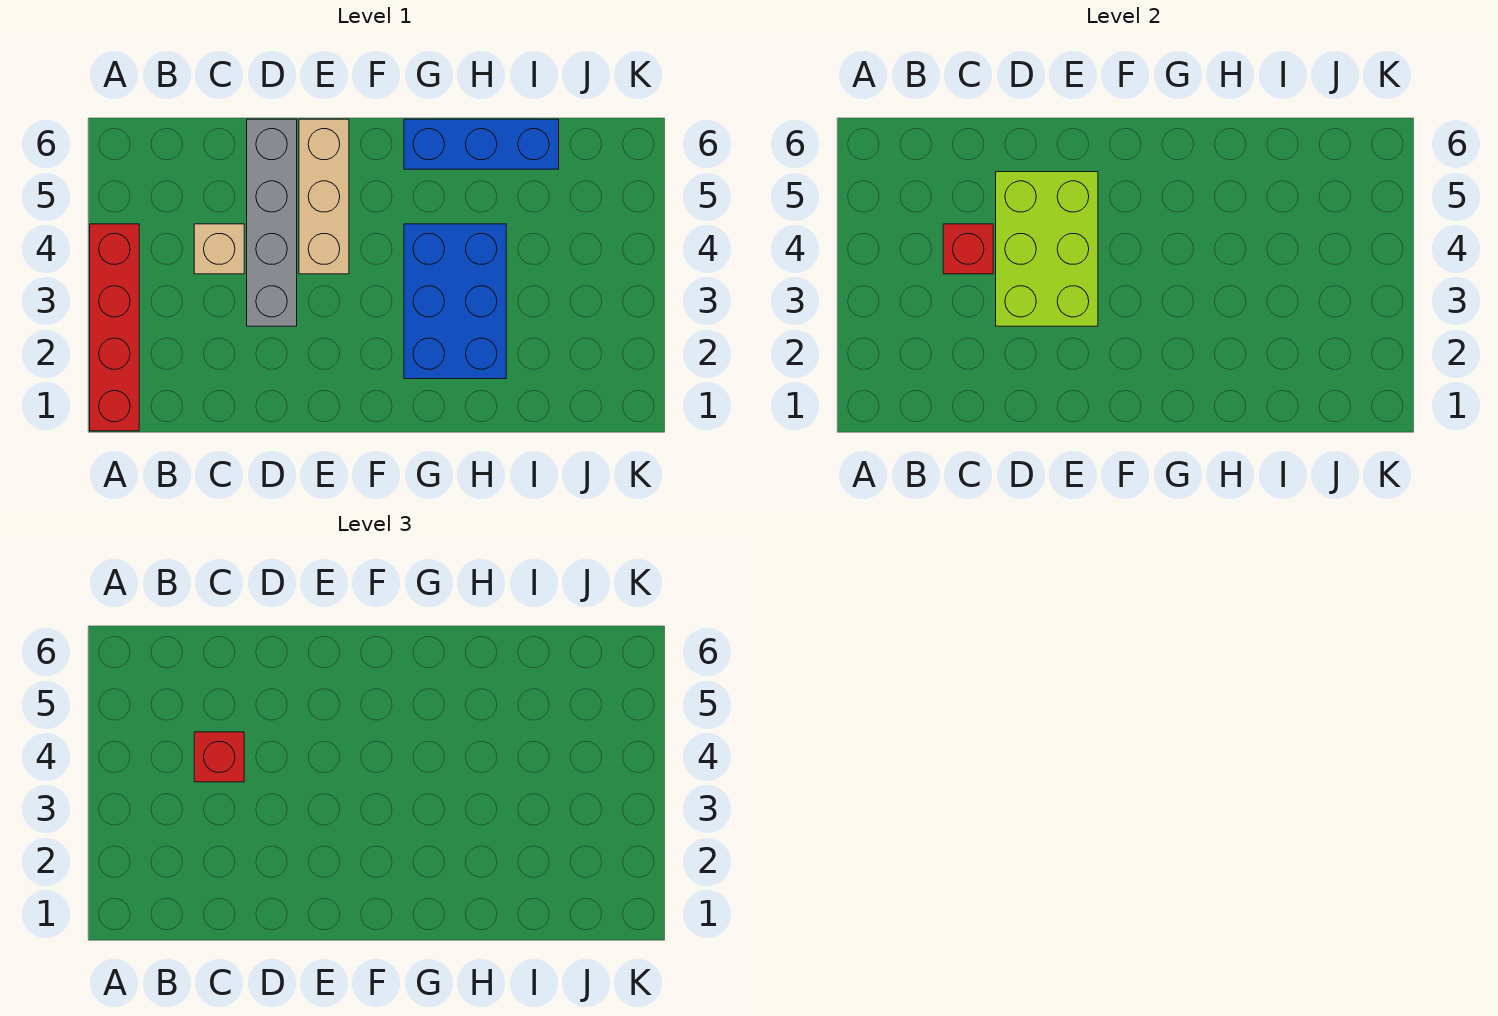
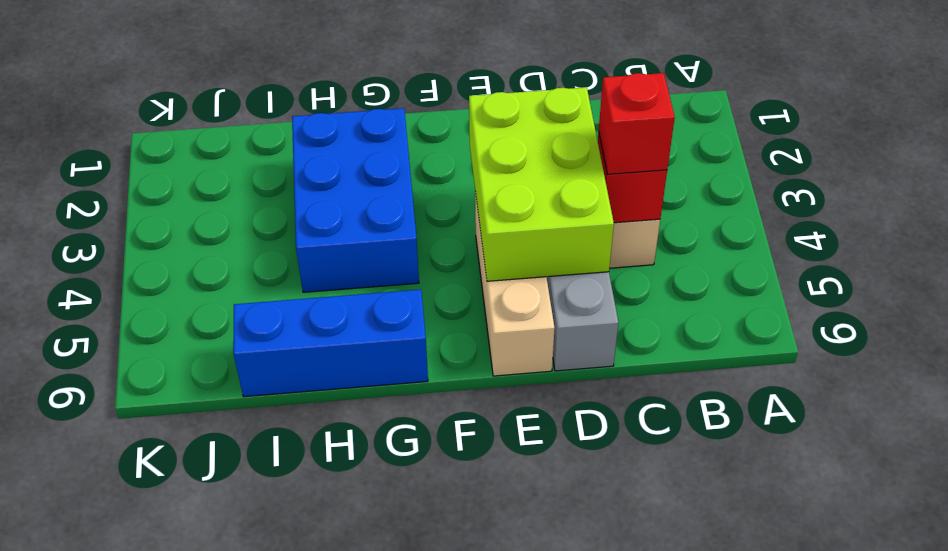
red brick A1:A4 level 1 -> none

